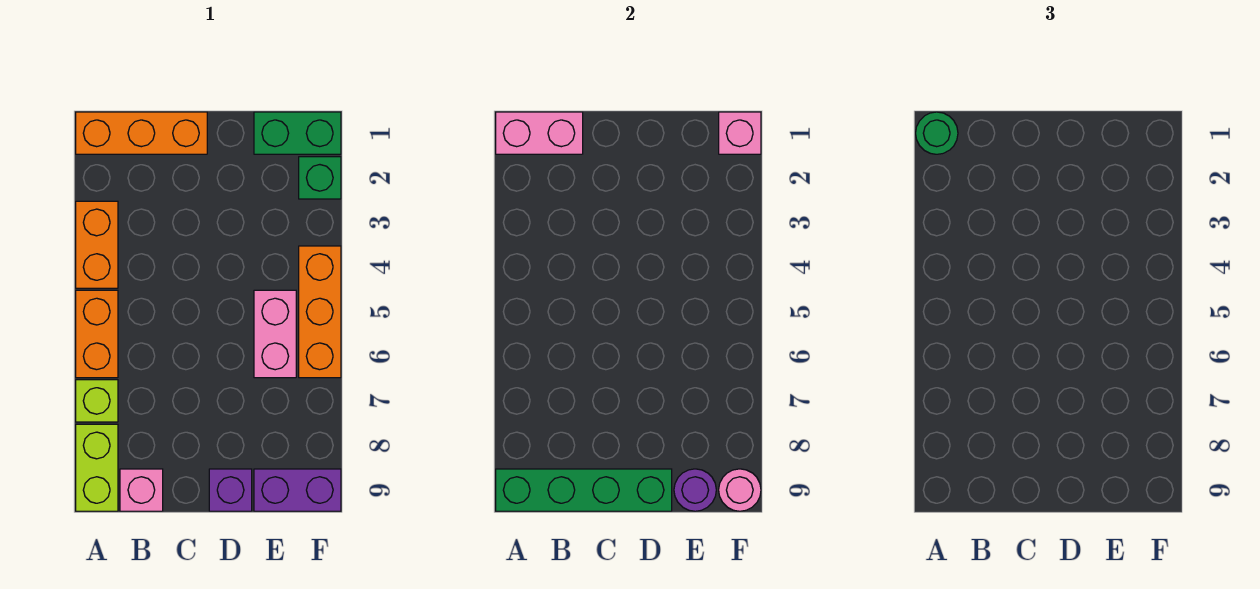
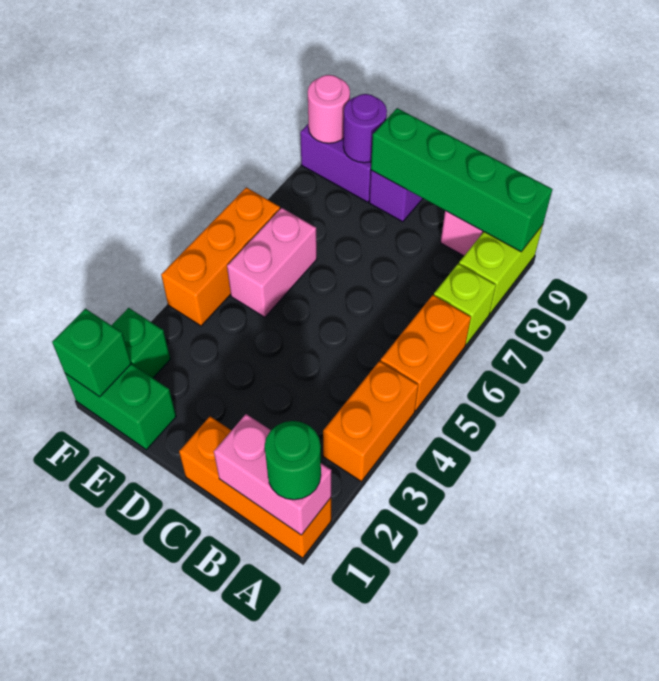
pink brick F1 level 2 -> green brick F1 level 2

